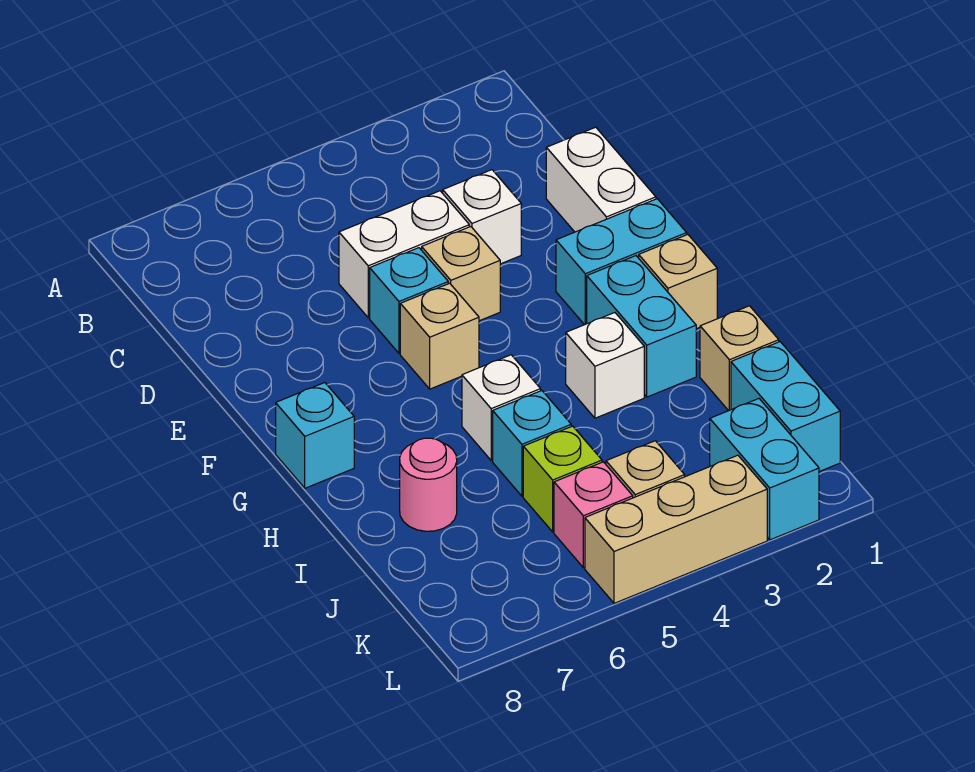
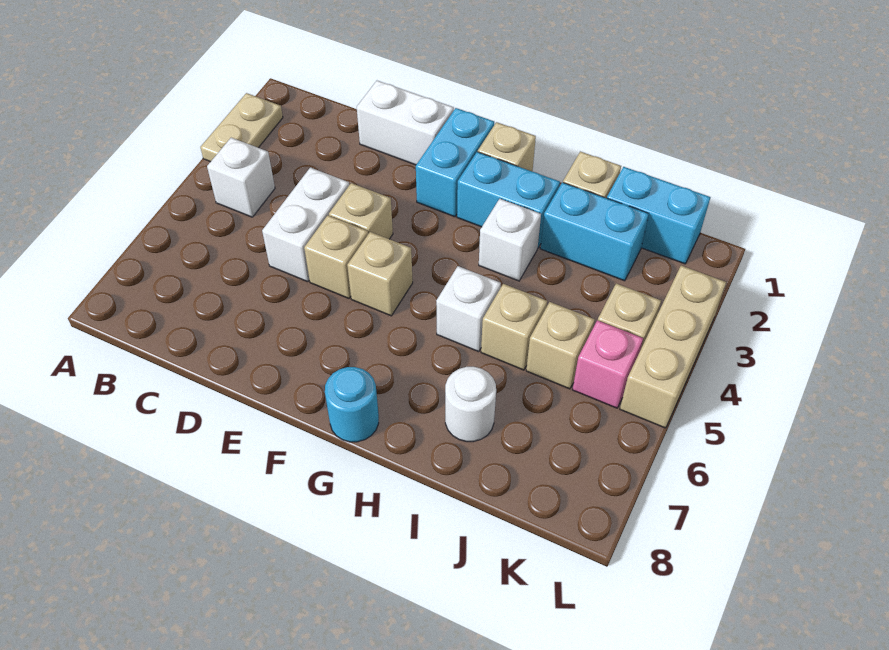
none -> tan plate A2:A3 level 1
white brick D3 level 1 -> white brick B4 level 1
cyan brick E5 level 1 -> tan brick E5 level 1
cyan brick G8 level 1 -> cyan round brick G8 level 1
cyan brick I5 level 1 -> tan brick I5 level 1
pink round brick I7 level 1 -> white round brick I7 level 1
lime brick J5 level 1 -> tan brick J5 level 1
cyan brick K2:L2 level 1 -> cyan brick I2:J2 level 1

